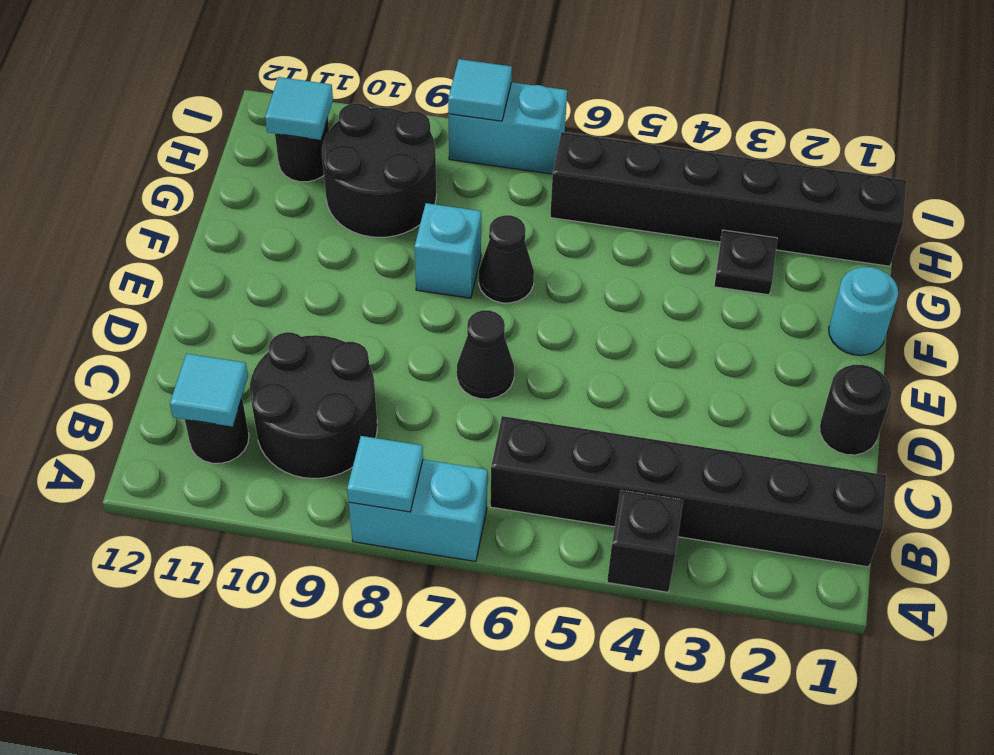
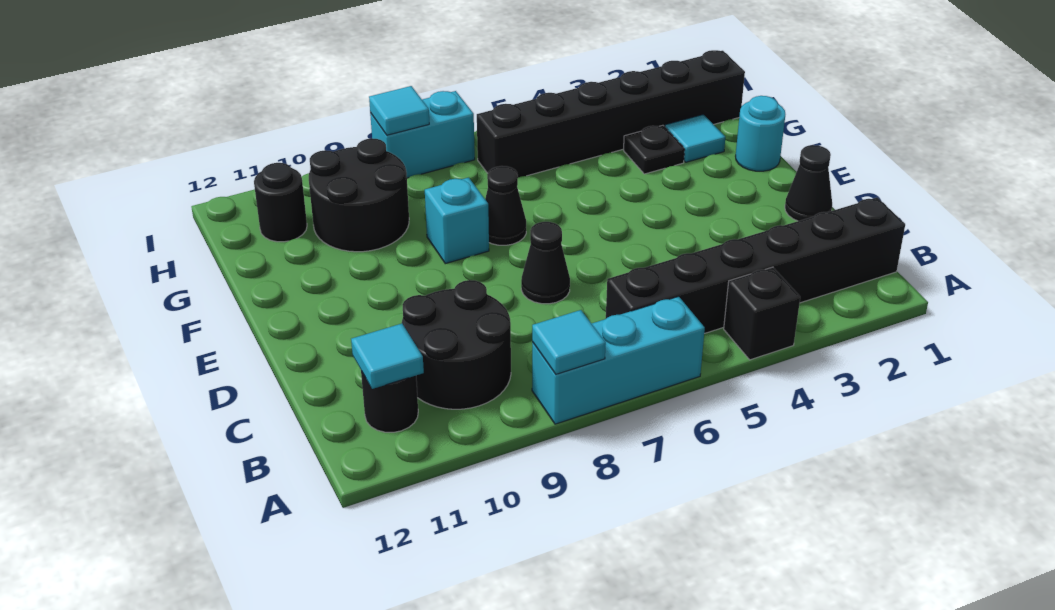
cyan brick A7:A8 level 1 -> cyan brick A6:A8 level 1
black round brick D1 level 1 -> black cone D1 level 1
cyan tile H11 level 2 -> cyan tile G2 level 1

